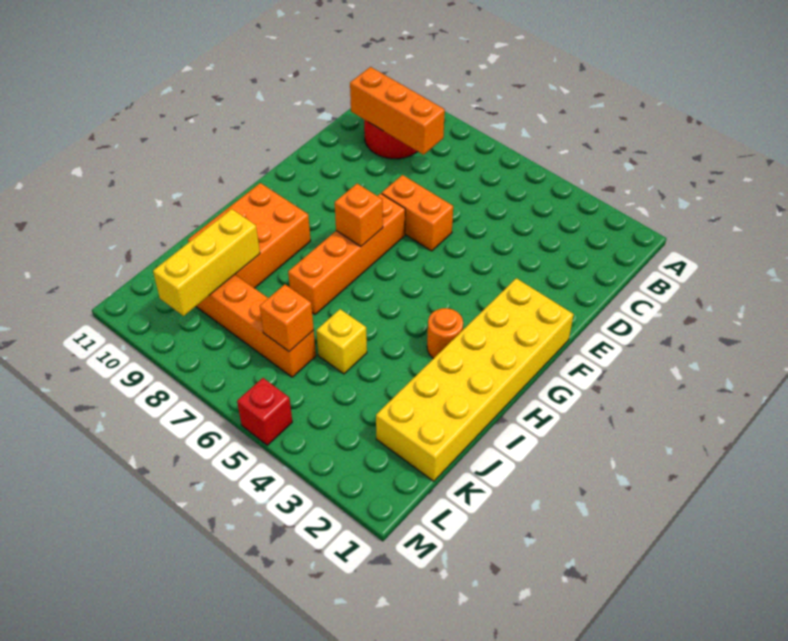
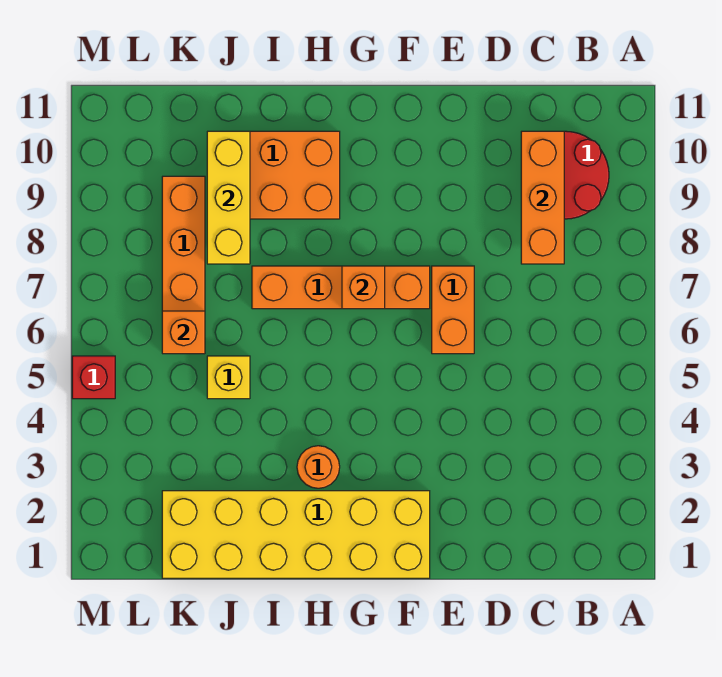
yellow brick J9:L9 level 2 -> yellow brick J8:J10 level 2

